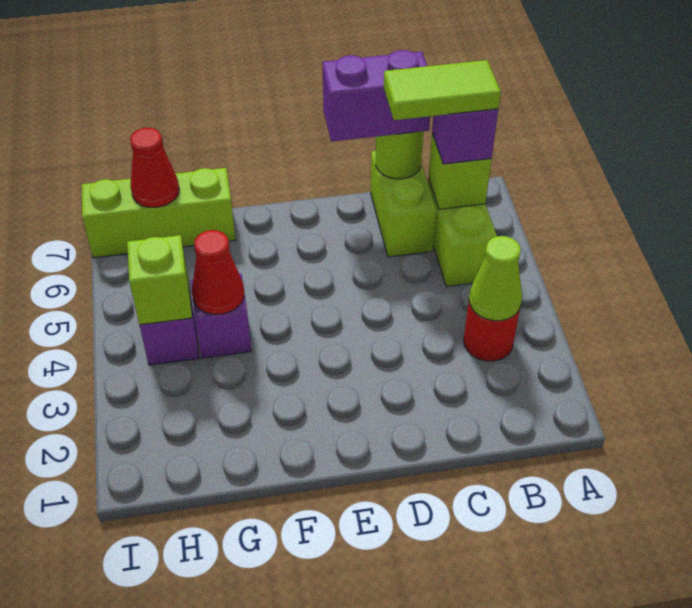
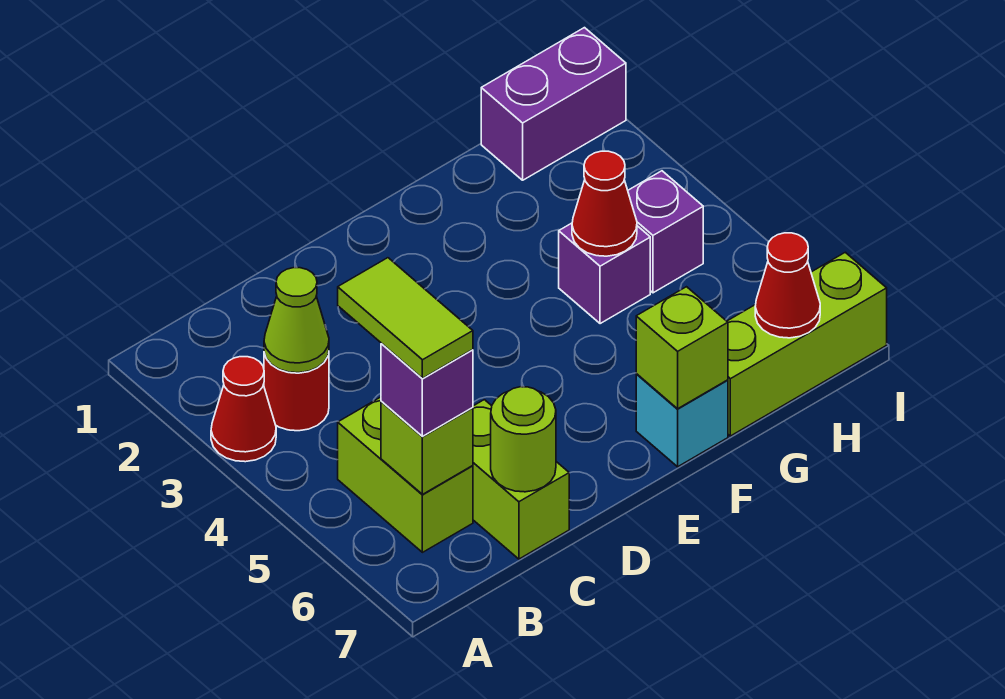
none -> red cone A3 level 1
lime tile B6:C6 level 4 -> lime tile B5:B6 level 4
purple brick C7:D7 level 3 -> purple brick H1:I1 level 1
none -> cyan brick F7 level 1
lime brick H4 level 2 -> lime brick F7 level 2

